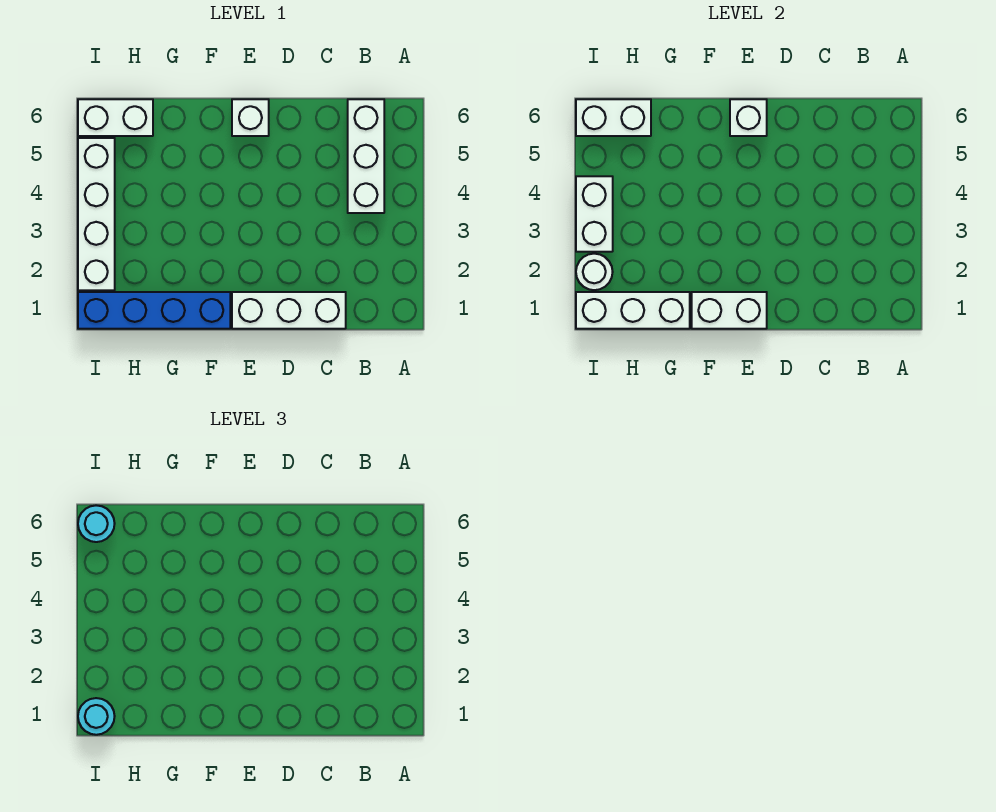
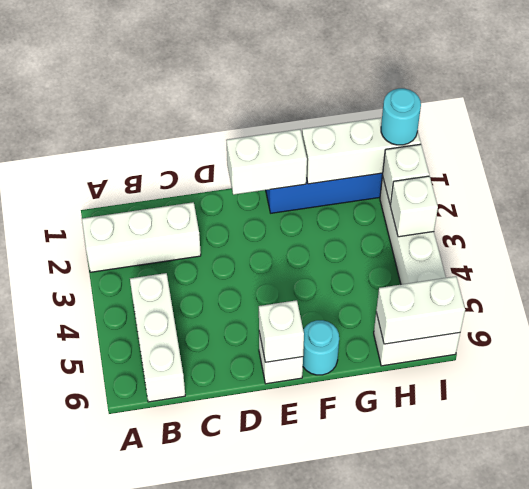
white brick C1:E1 level 1 -> white brick A2:C2 level 1
white round brick I2 level 2 -> white brick I2 level 2
white brick I3:I4 level 2 -> white brick I3 level 2
cyan round brick I6 level 3 -> cyan round brick F6 level 1

